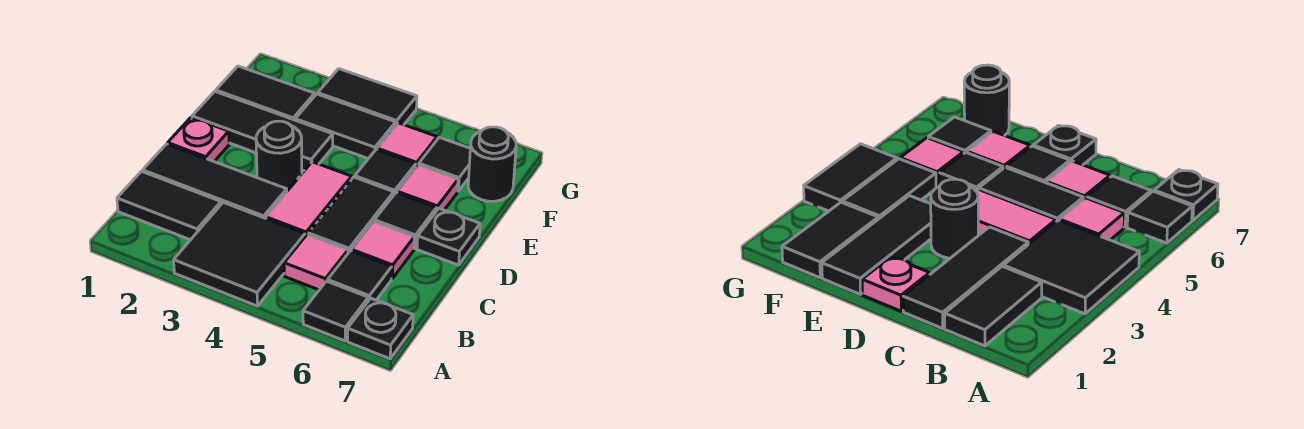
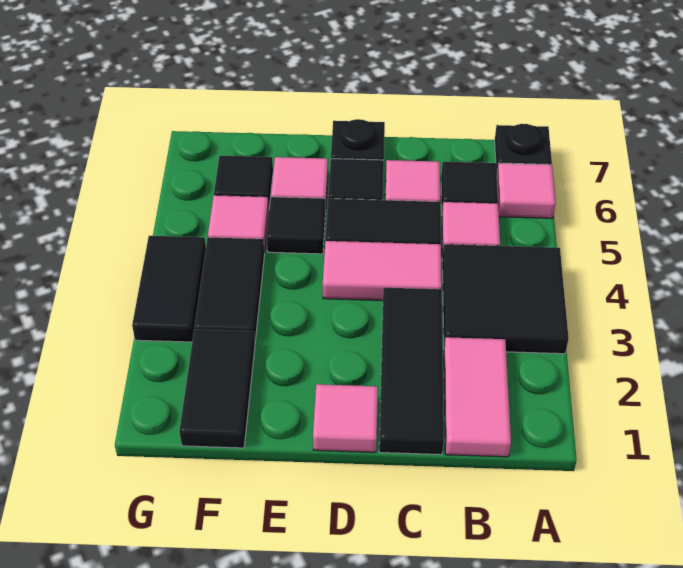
black tile A6 level 1 -> pink tile A6 level 1
black tile B1:B2 level 1 -> pink tile B1:B2 level 1
pink plate D1 level 1 -> pink tile D1 level 1
black round brick D3 level 1 -> none
black tile E1:E3 level 1 -> none
black round brick F7 level 1 -> none

